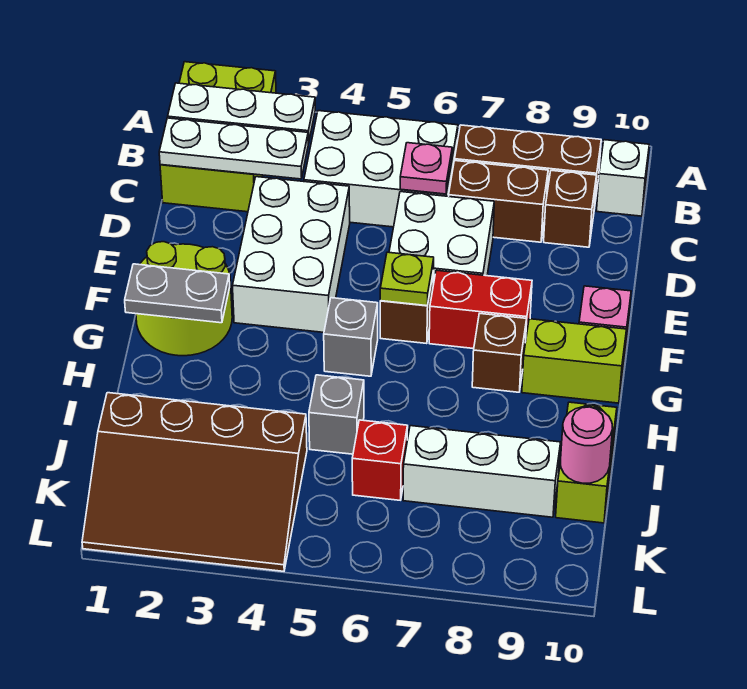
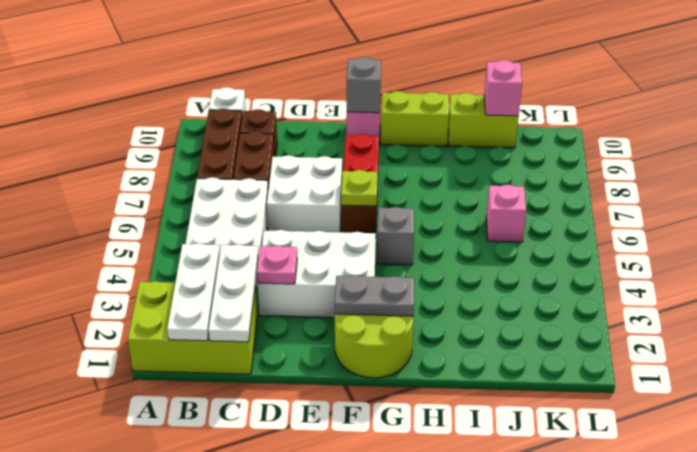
pink plate C6 level 2 -> pink plate D3 level 2
grey plate G1:G2 level 2 -> grey plate F2:G2 level 2
brown brick G8 level 1 -> none
lime brick G9:G10 level 1 -> lime brick G10:H10 level 1
grey brick I5 level 1 -> grey brick F10 level 2
brown slope J1:L4 level 1 top J -> none
red brick J6 level 1 -> pink brick J6 level 1
white brick J7:J9 level 1 -> none
pink round brick J10 level 2 -> pink brick J10 level 2

